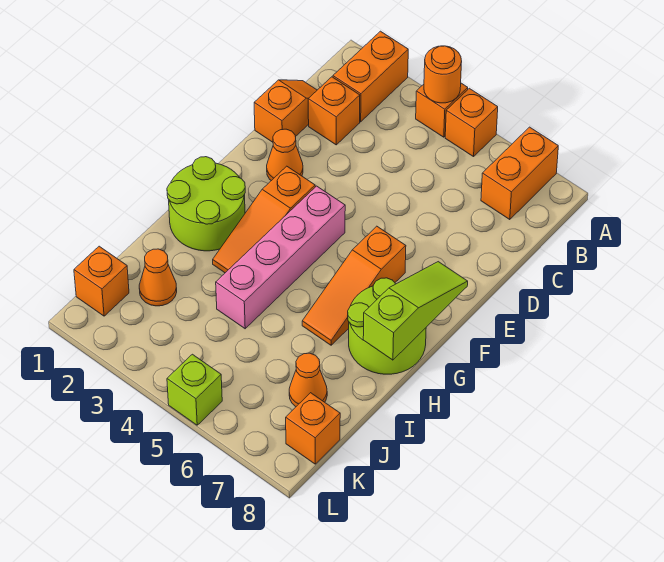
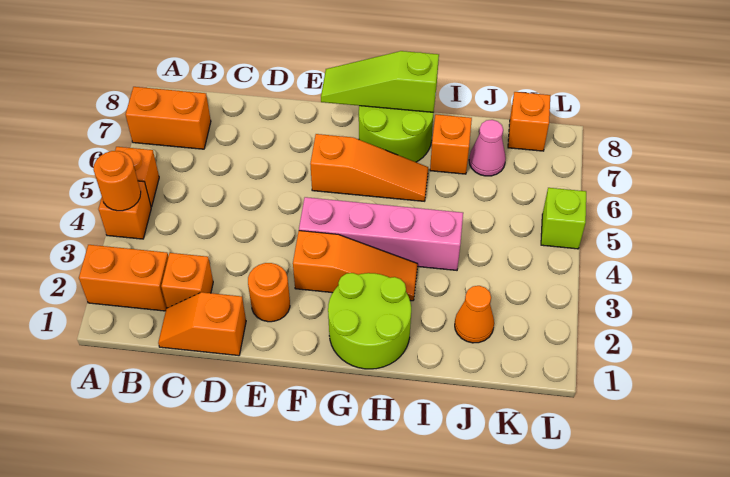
orange cone E2 level 1 -> orange round brick E2 level 1
orange cone J7 level 1 -> pink cone J7 level 1
orange brick K1 level 1 -> orange brick I7 level 1

